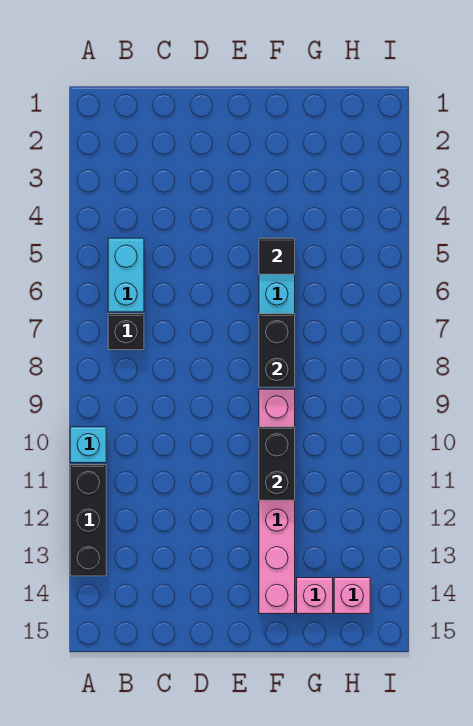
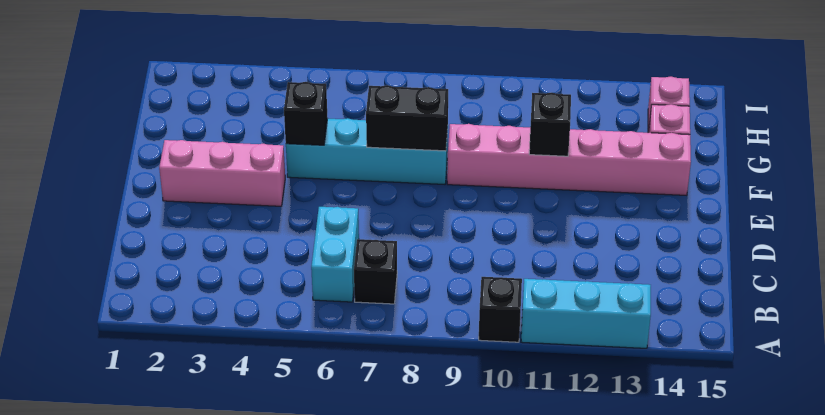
cyan brick A10 level 1 -> black brick A10 level 1
black brick A11:A13 level 1 -> cyan brick A11:A13 level 1
cyan brick B5:B6 level 1 -> cyan brick B6:C6 level 1
none -> pink brick E2:E4 level 1
black tile F5 level 2 -> black brick F5 level 2
black brick F10:F11 level 2 -> black brick F11 level 2

